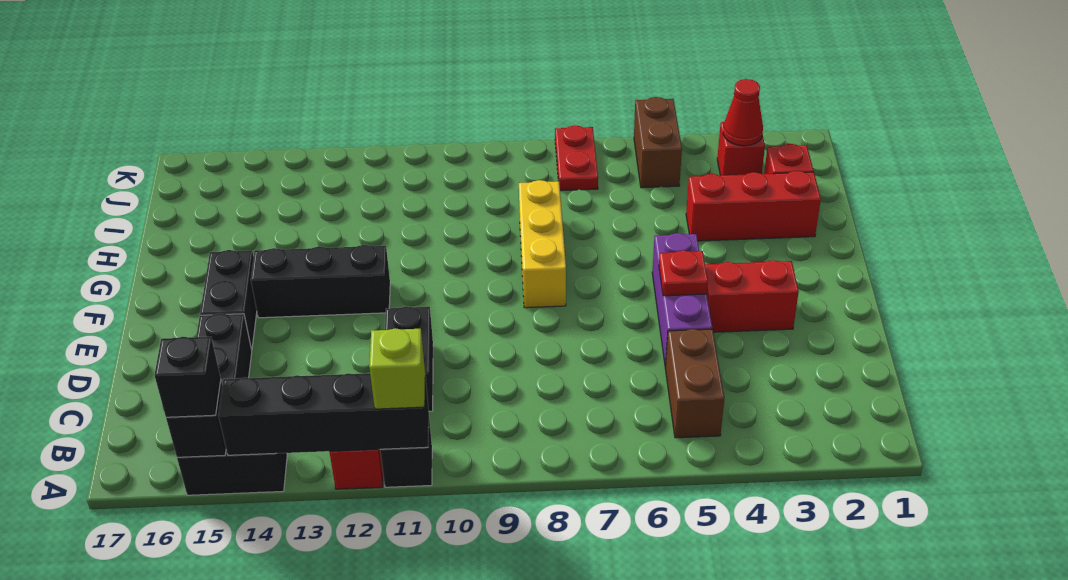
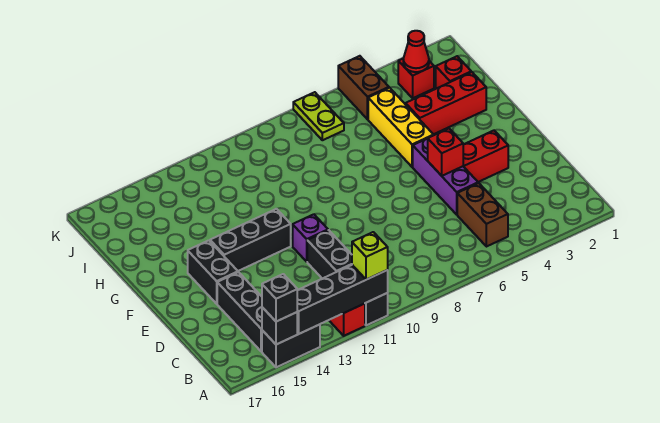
red plate E5 level 2 -> red brick E5 level 2
none -> purple brick E11 level 1
yellow brick F8:H8 level 1 -> yellow brick G5:I5 level 1
red plate J7:K7 level 1 -> lime plate J7:K7 level 1

